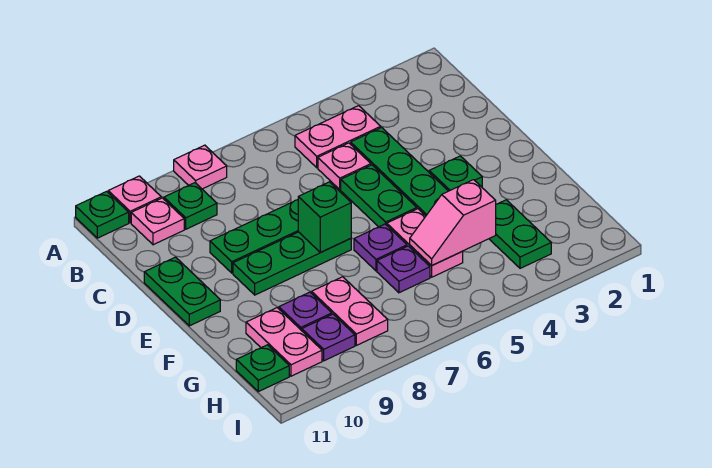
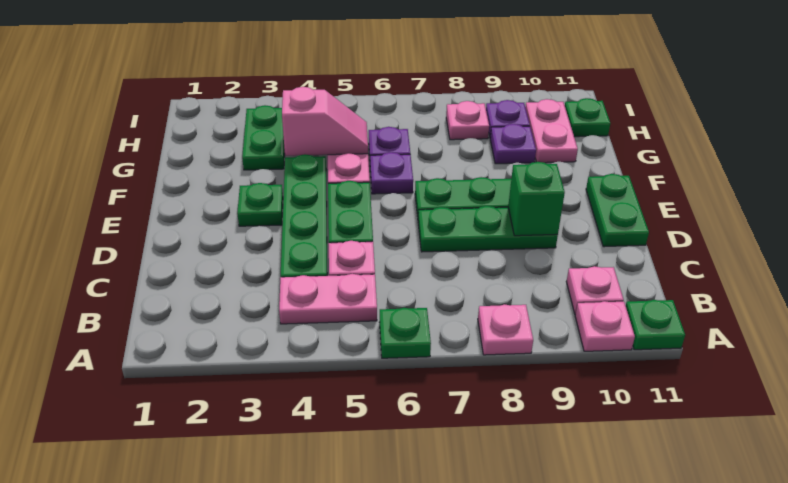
green plate B9 level 1 -> green plate A6 level 1
green brick E7 level 2 -> green brick D9 level 2
pink plate G8:H8 level 1 -> pink plate H8 level 1

